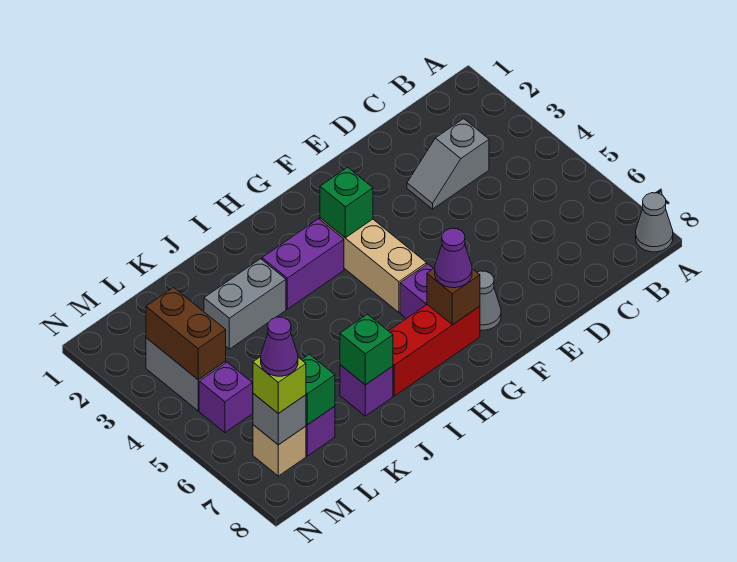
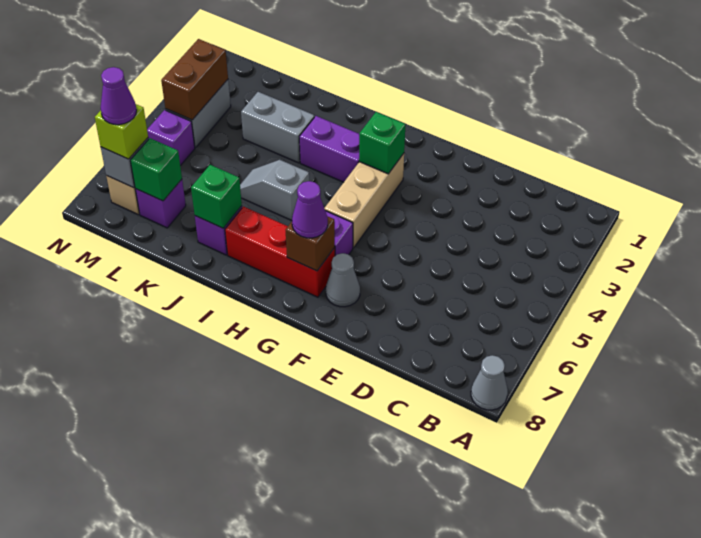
grey slope C3:D3 level 1 top C -> grey slope I5:J5 level 1 top I

